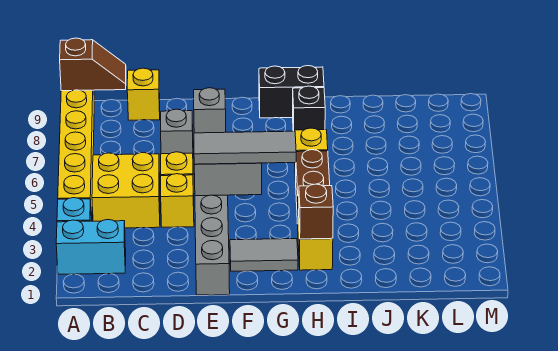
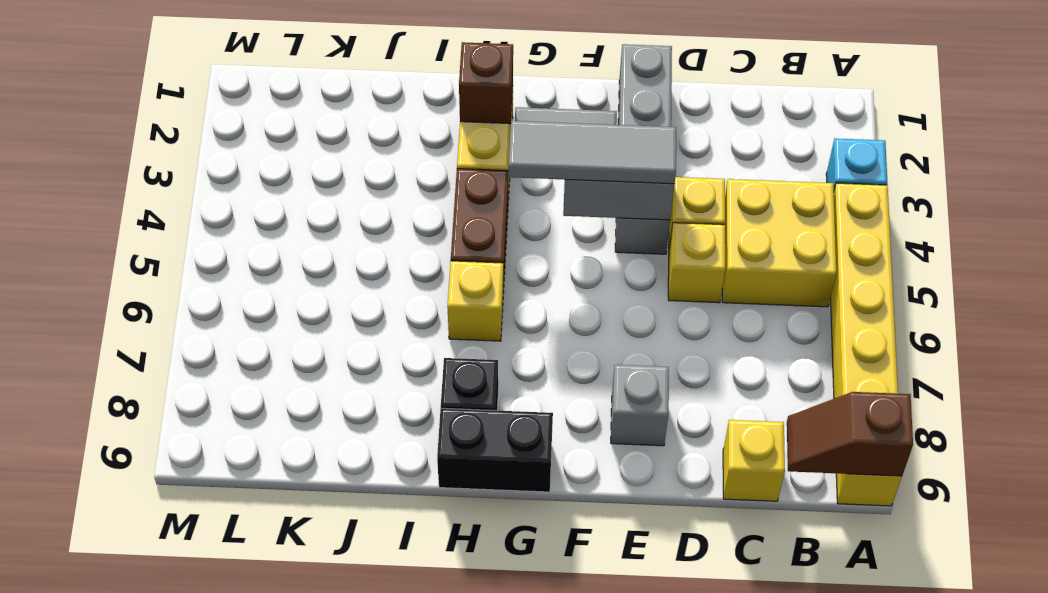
cyan brick A2:B2 level 1 -> none
grey brick D7 level 1 -> none

